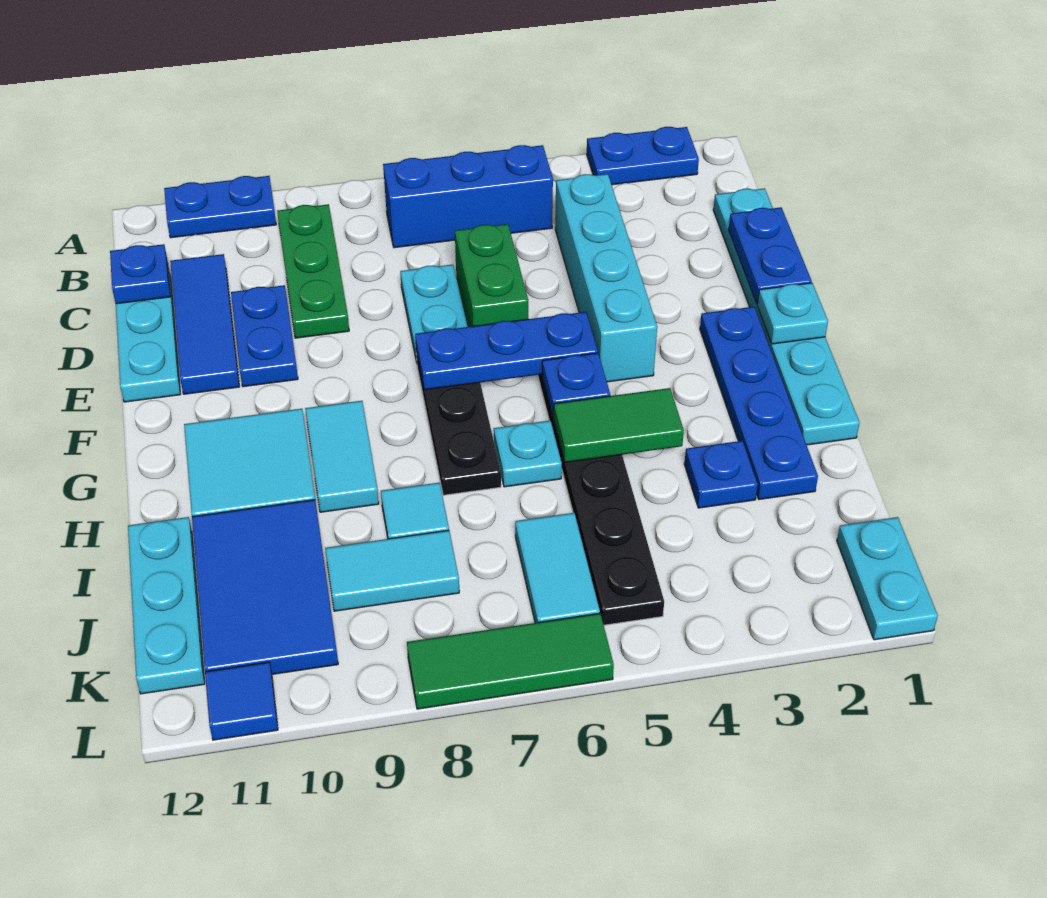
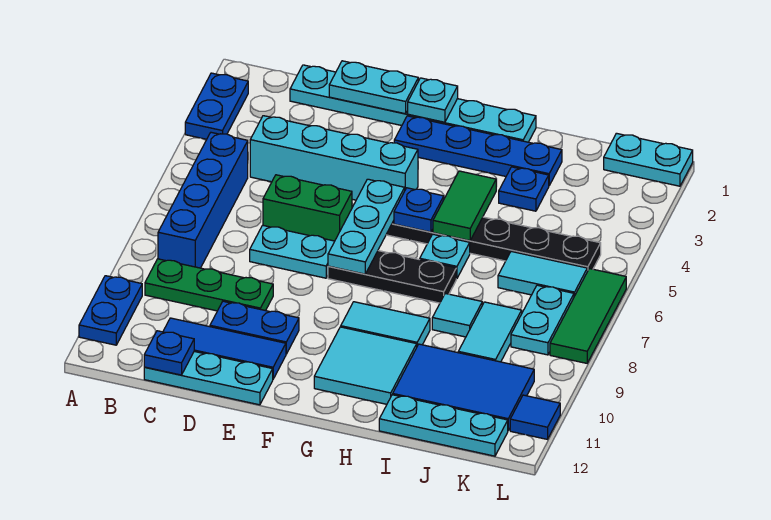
blue brick B5:B7 level 1 -> blue brick B5:B8 level 1
blue plate D1:E1 level 2 -> cyan plate D1:E1 level 2
blue plate F5:F7 level 2 -> cyan plate F5:F7 level 2
none -> cyan plate K7:K8 level 1

